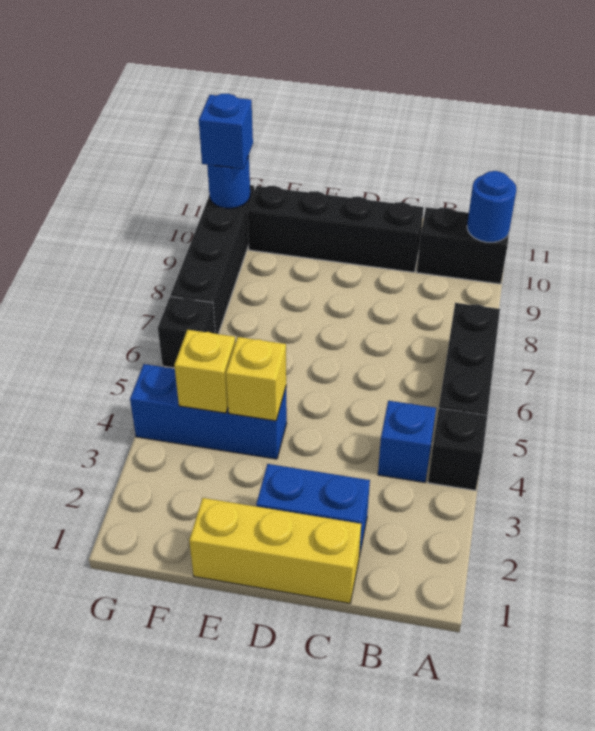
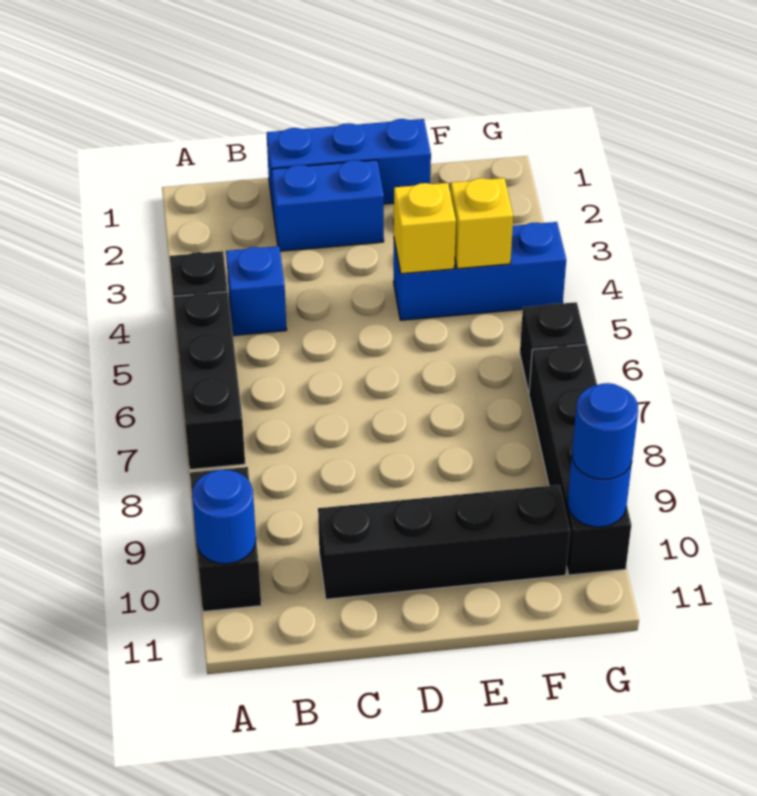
black brick A10:B10 level 1 -> black brick A9:A10 level 1
yellow brick C1:E1 level 1 -> blue brick C1:E1 level 1
blue brick G10 level 3 -> blue round brick G10 level 3

